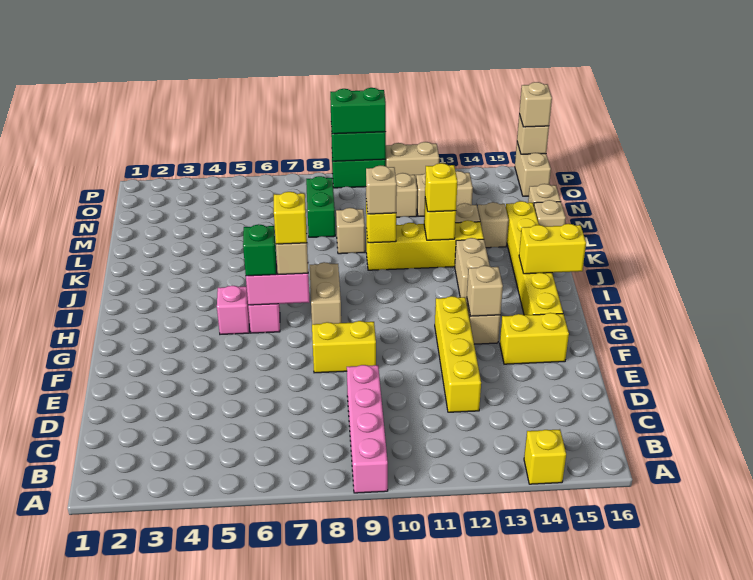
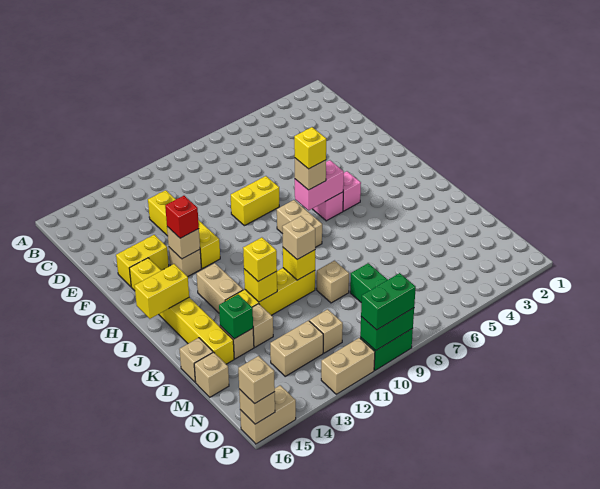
pink brick A9:D9 level 1 -> none
yellow brick A14 level 1 -> none
none -> red brick G13 level 3
green brick H6 level 3 -> green brick L14 level 2
tan brick O16:P16 level 1 -> tan brick P15:P16 level 1

